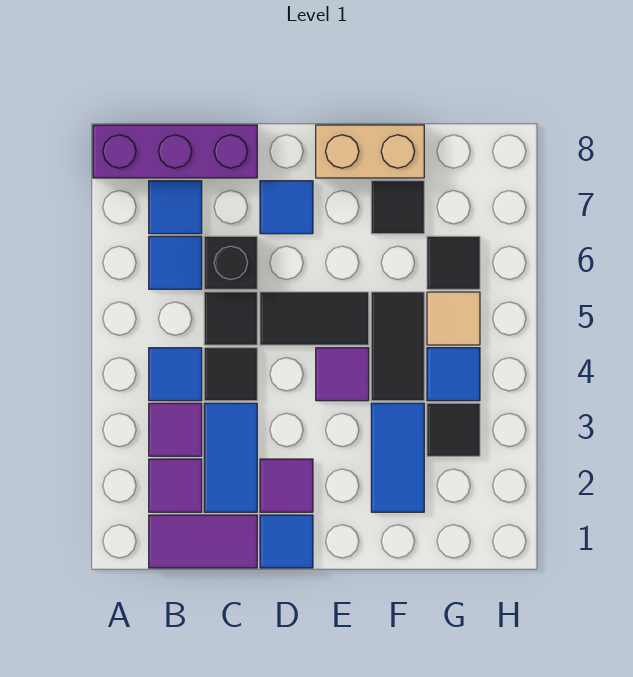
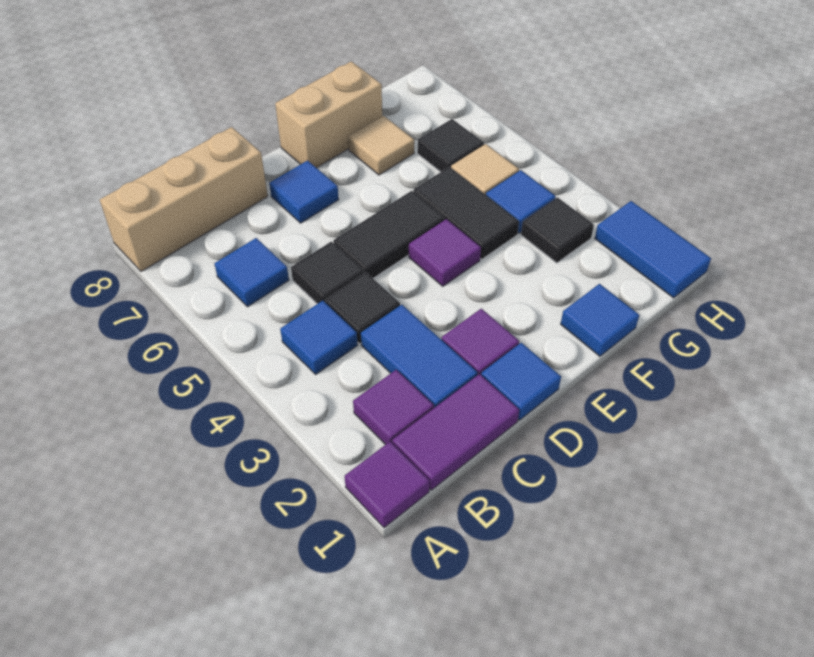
purple brick A8:C8 level 1 -> tan brick A8:C8 level 1
purple tile B3 level 1 -> purple tile A1 level 1
blue tile B7 level 1 -> blue tile F1 level 1
black brick C6 level 1 -> none
blue tile F2:F3 level 1 -> blue tile H1:H2 level 1
black tile F7 level 1 -> tan tile F7 level 1

